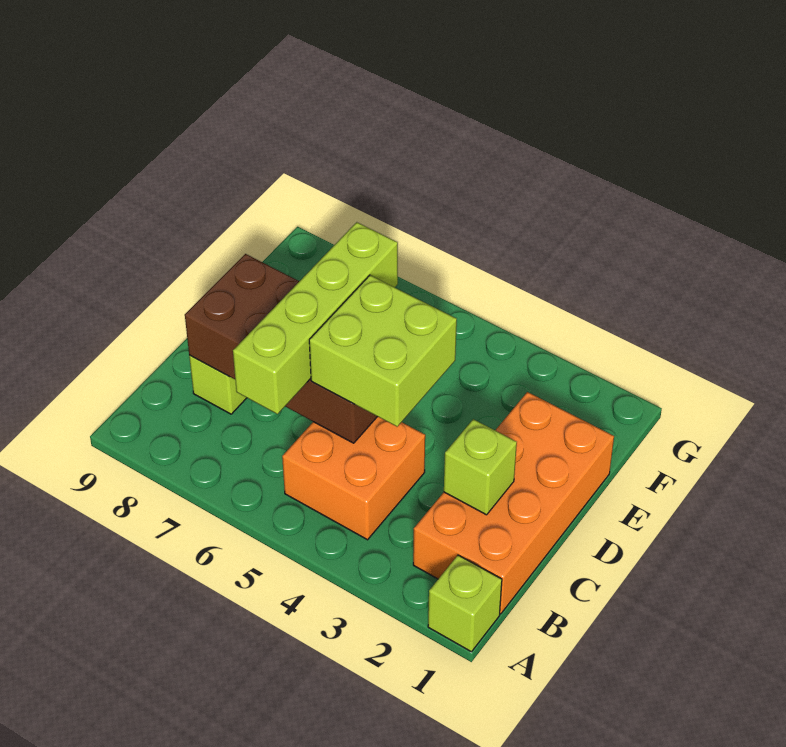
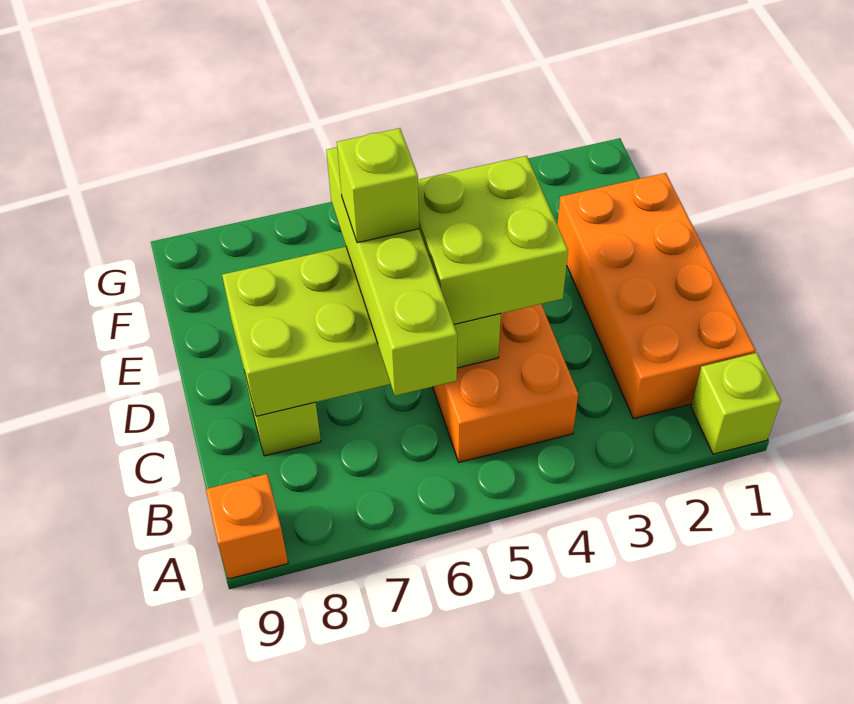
none -> orange brick A9 level 1
lime brick C2 level 2 -> lime brick D6 level 4
brown brick C5:D8 level 2 -> lime brick C5:D8 level 2

